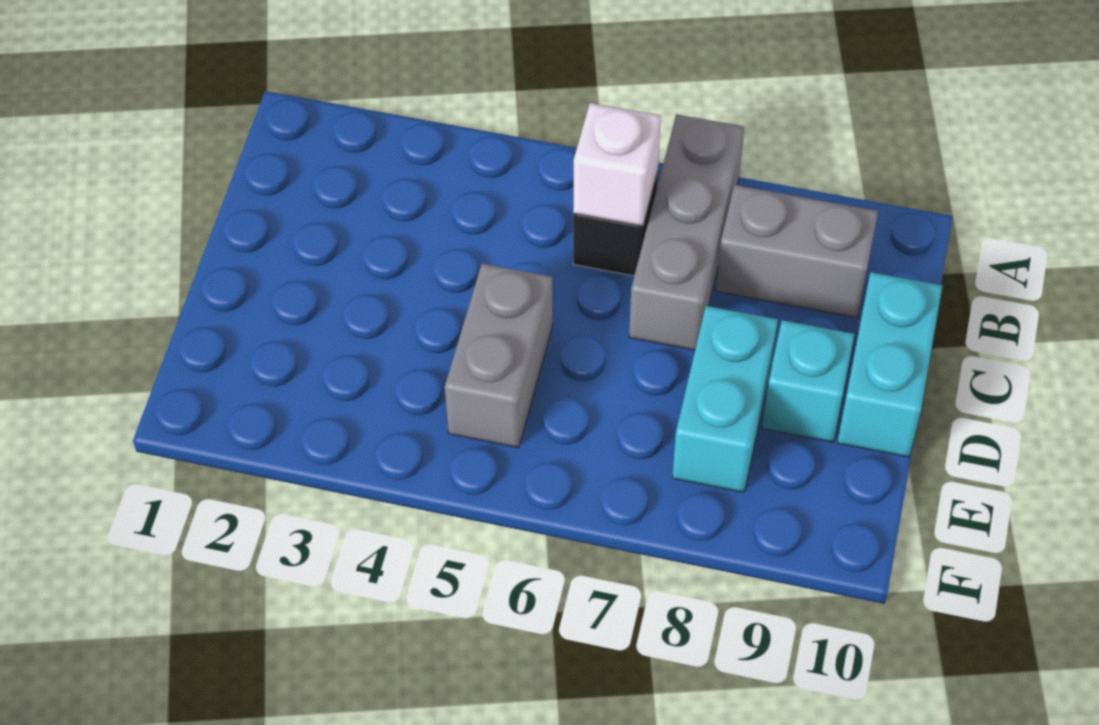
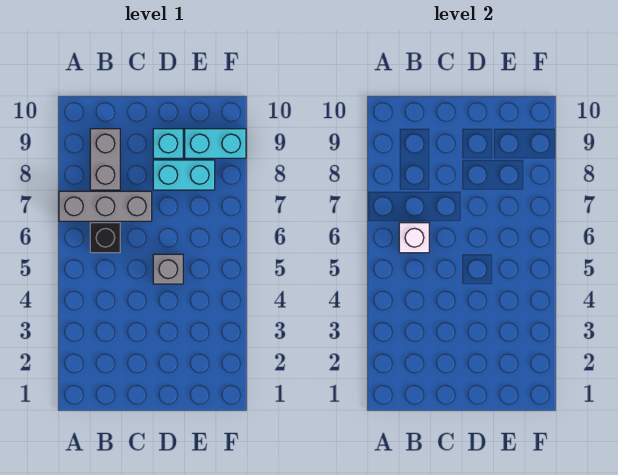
cyan brick C10:D10 level 1 -> cyan brick E9:F9 level 1
grey brick D5:E5 level 1 -> grey brick D5 level 1

